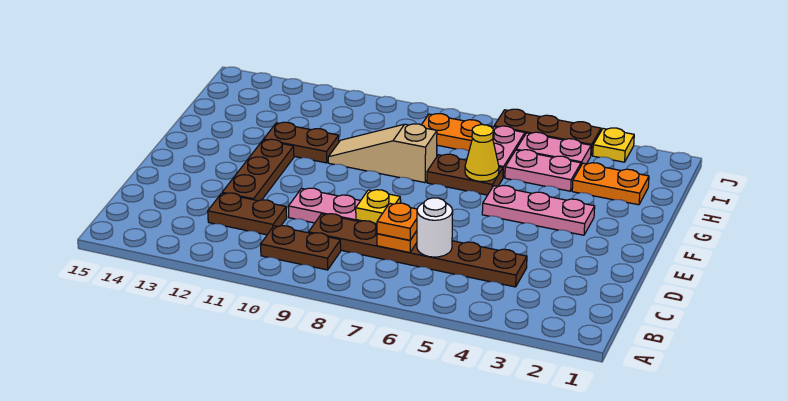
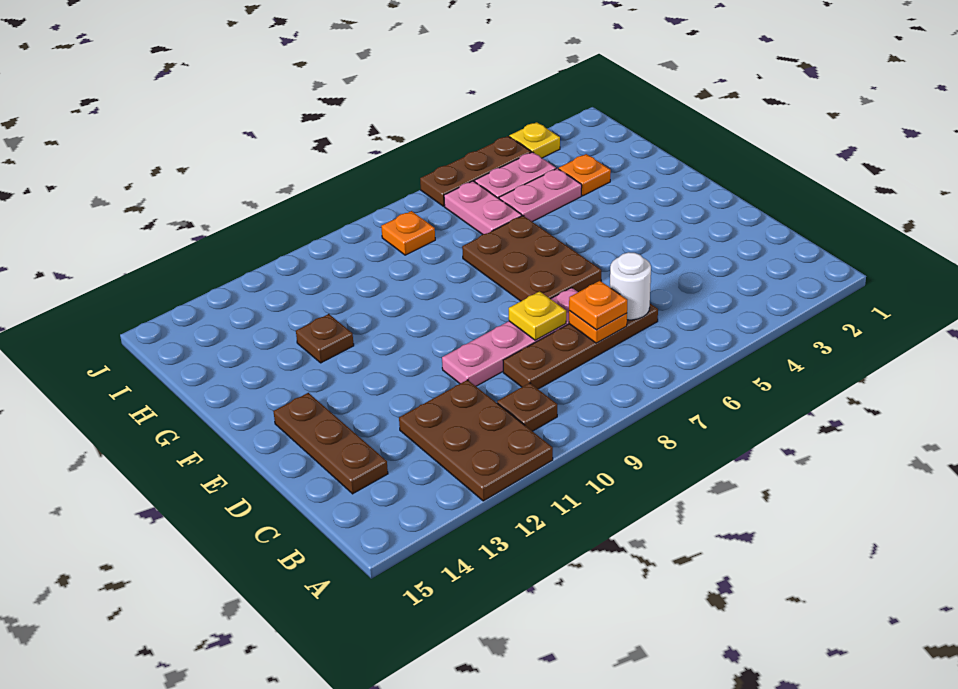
brown plate B9:B10 level 1 -> brown plate B10 level 1
brown plate C4:C9 level 1 -> brown plate C6:C9 level 1
brown plate C11:C12 level 1 -> brown plate A11:C12 level 1
brown plate D12:F12 level 1 -> brown plate C14:E14 level 1
pink plate F3:F5 level 1 -> none
brown plate G6:G7 level 1 -> brown plate E6:G7 level 1
yellow cone G6 level 2 -> none
tan slope G8:G10 level 1 top 8 -> none
brown plate G11:G12 level 1 -> brown plate G12 level 1
orange plate H2:H3 level 1 -> orange plate H3 level 1
orange plate I7:I8 level 1 -> orange plate I8 level 1

